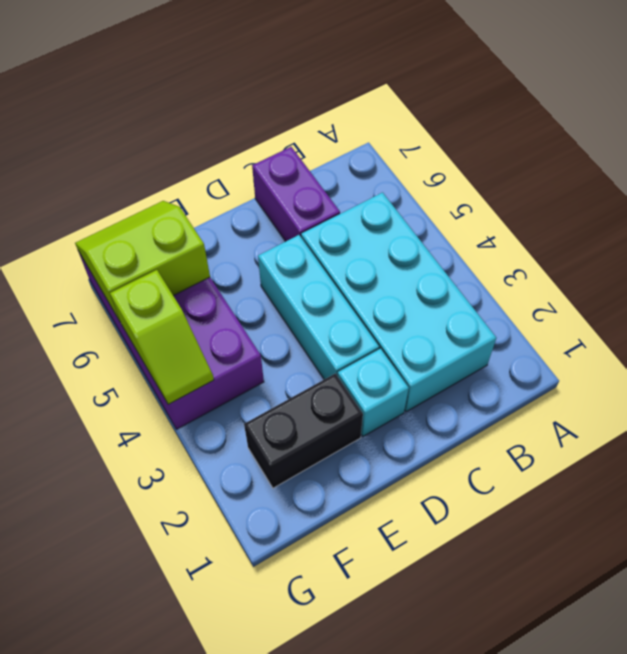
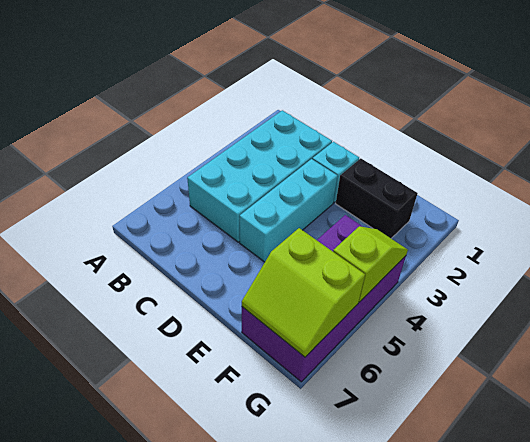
purple brick C6:C7 level 1 -> none

